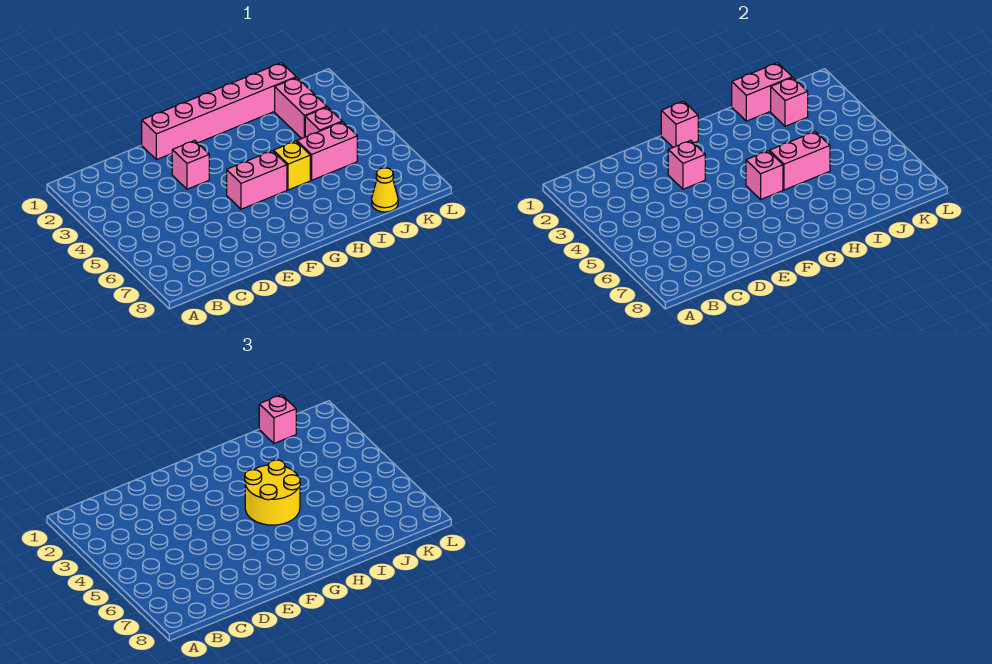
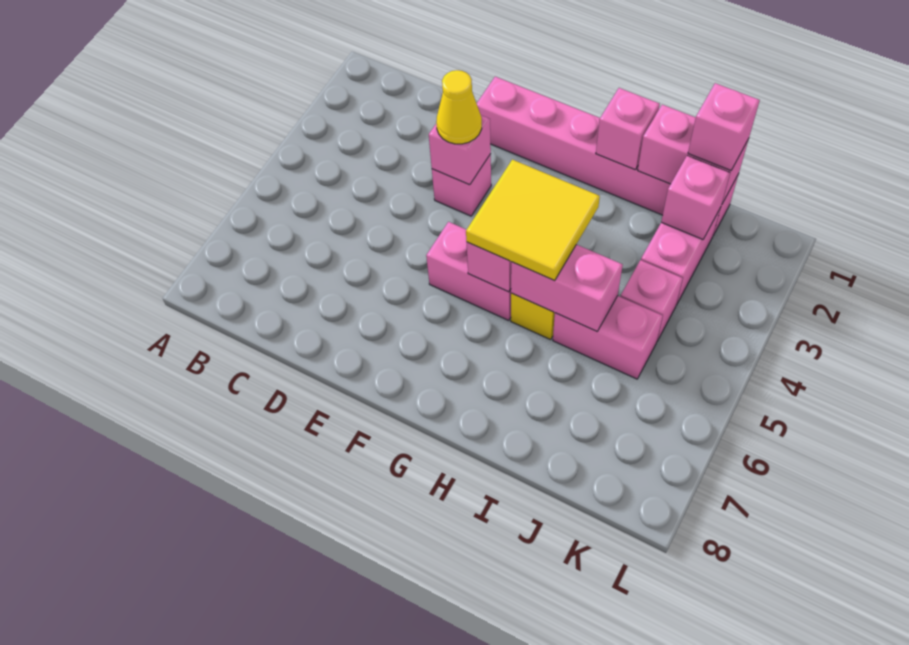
pink brick F1 level 2 -> pink brick H1 level 2
yellow round brick G4:H5 level 3 -> yellow tile G4:H5 level 3
yellow cone J8 level 1 -> yellow cone E3 level 3

